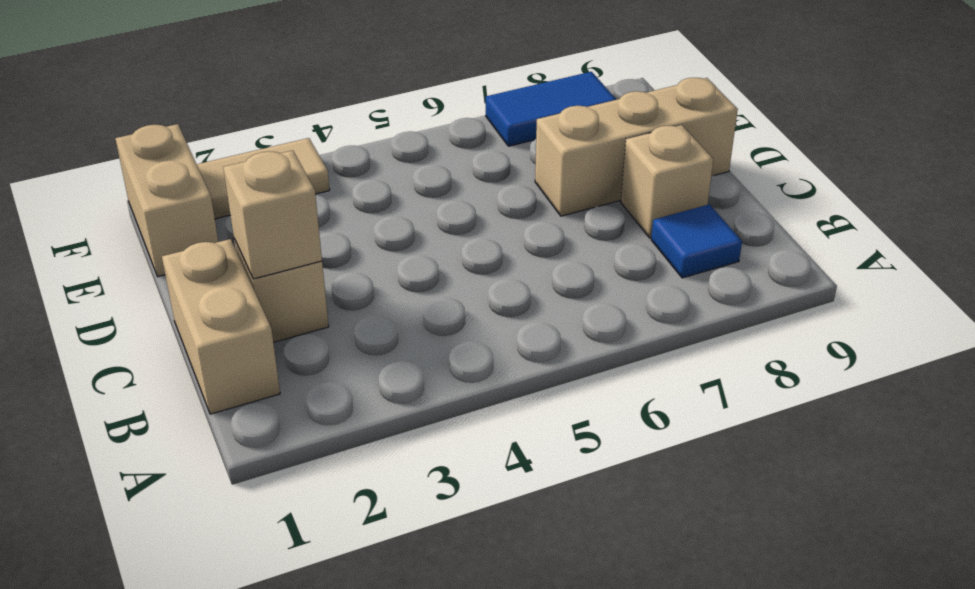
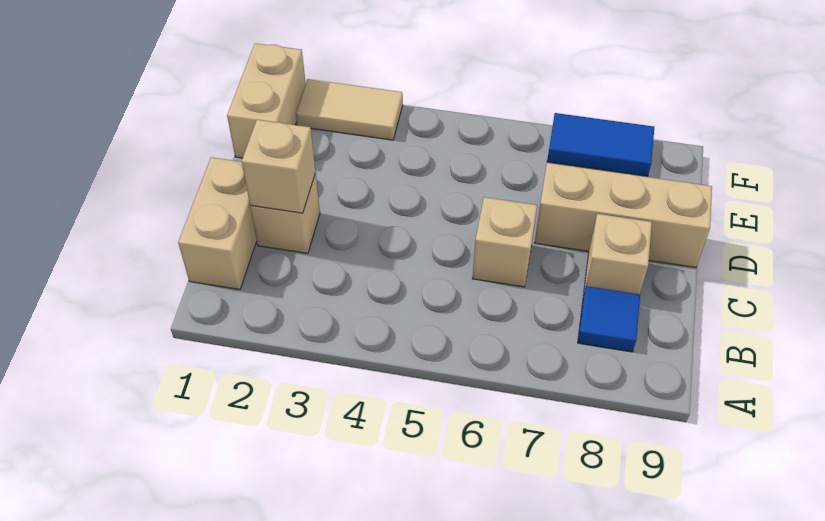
none -> tan brick C6 level 1

